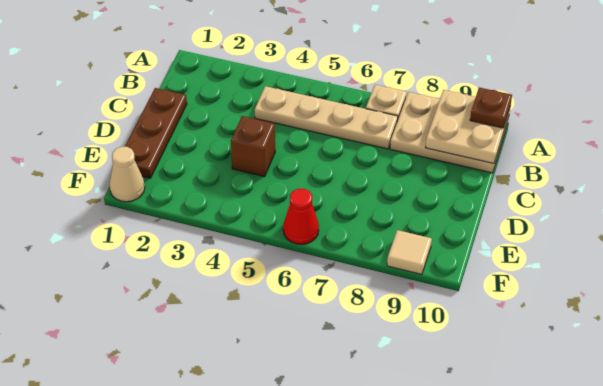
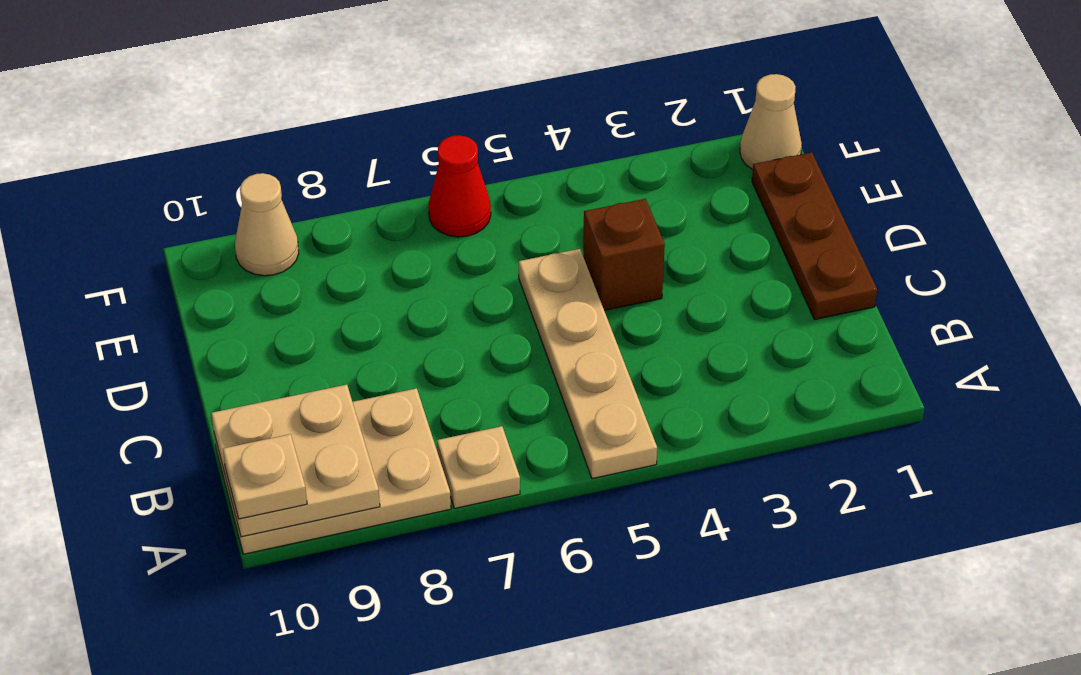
brown plate A10 level 3 -> tan plate A10 level 3
tan plate B4:B7 level 1 -> tan plate A5:D5 level 1
tan tile F9 level 1 -> tan cone F9 level 1

